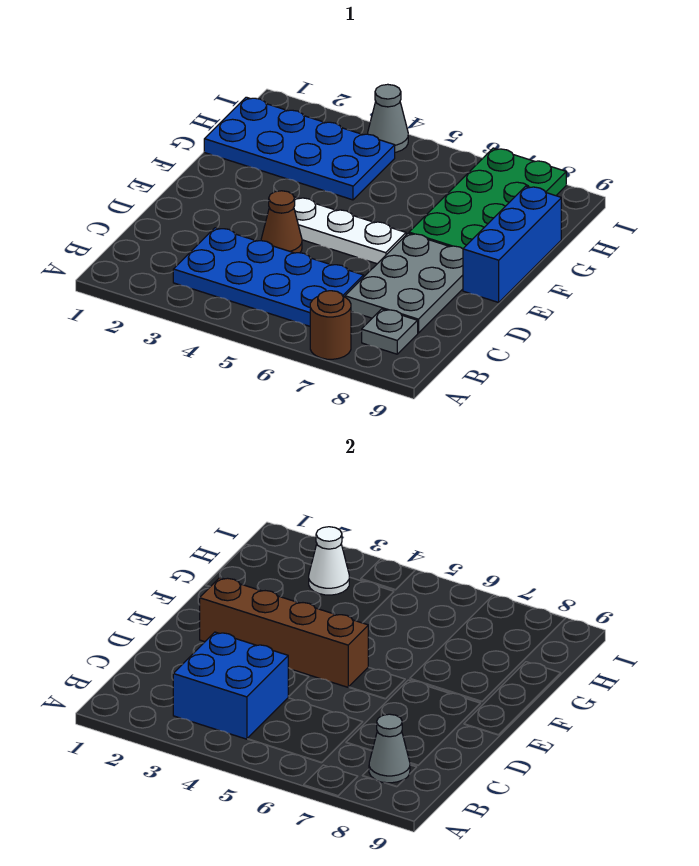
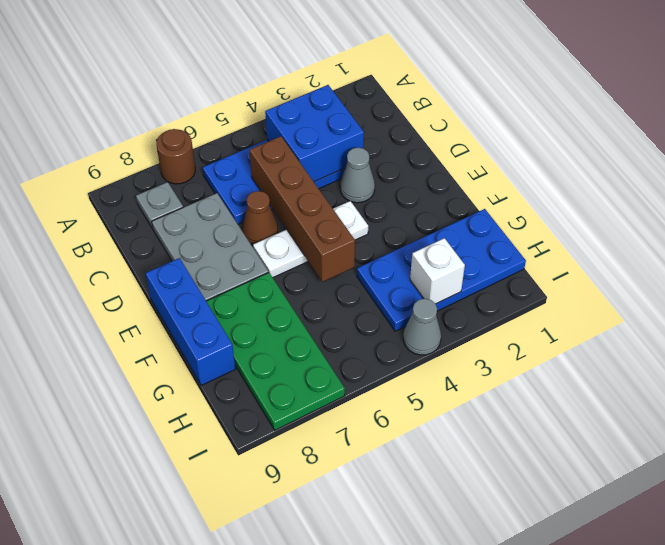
grey cone B8 level 2 -> grey cone D3 level 1
brown cone D4 level 1 -> brown cone D6 level 1
brown brick E2:E5 level 2 -> brown brick C5:F5 level 2
white cone H3 level 2 -> white brick H3 level 2

